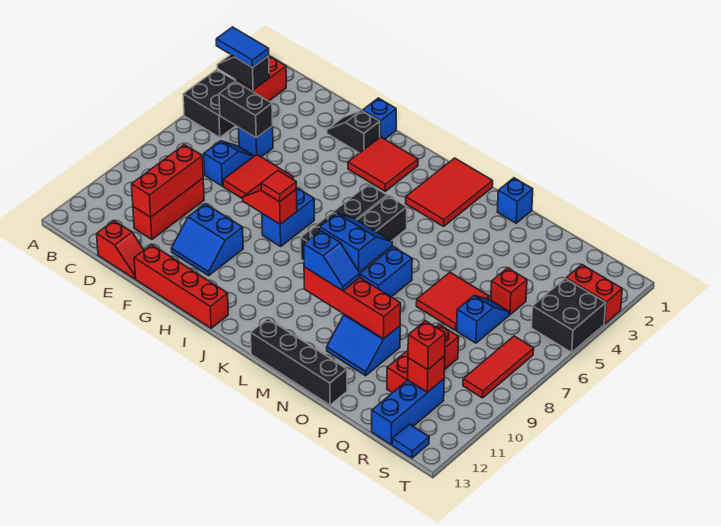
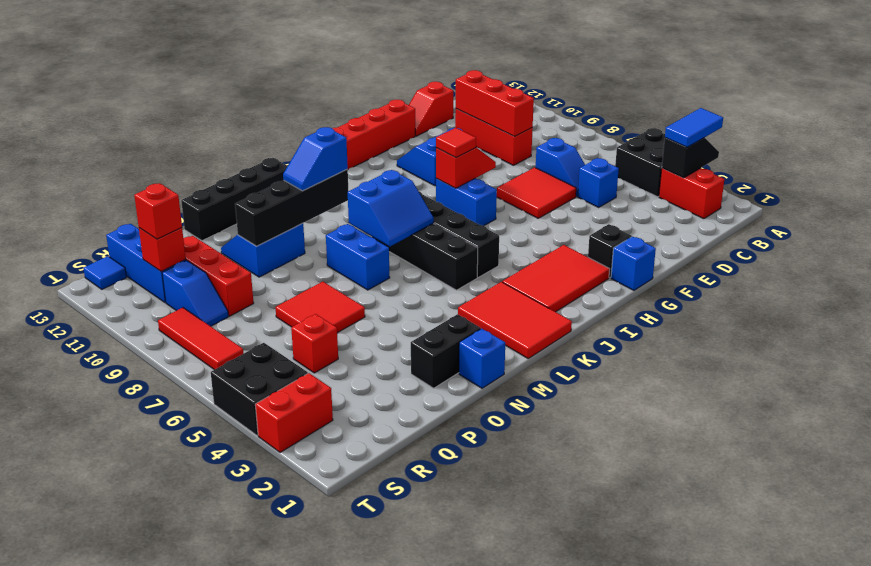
black brick C5:D5 level 2 -> black brick N2:O2 level 1
red tile H2:I3 level 1 -> red tile H2:J3 level 1
red brick L10:O10 level 2 -> black brick L10:O10 level 2
blue slope Q6:Q7 level 1 top 7 -> blue slope R9:R10 level 1 top 10

